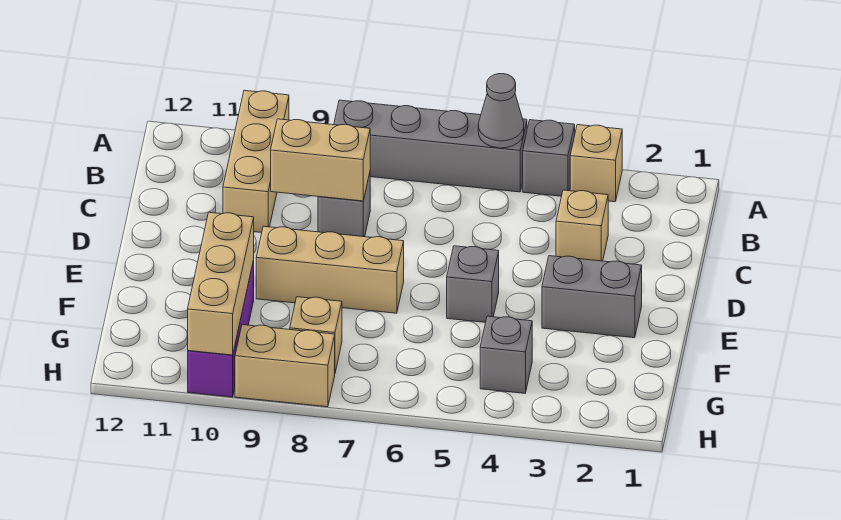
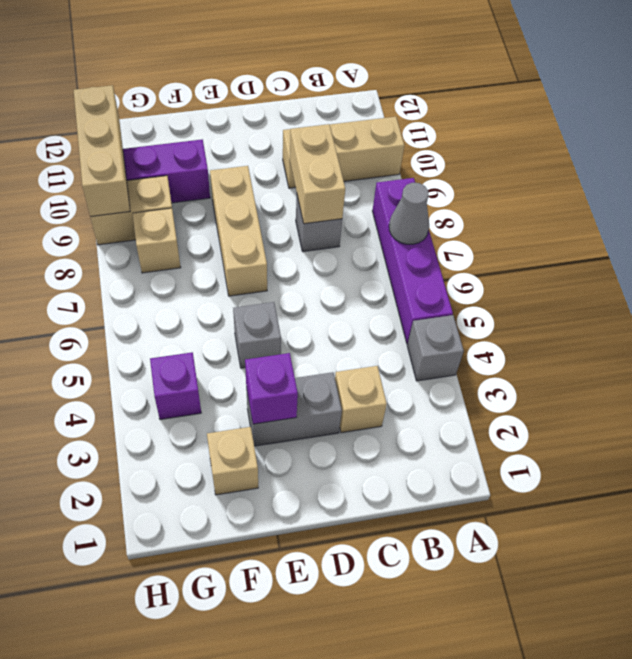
tan brick A3 level 1 -> tan brick F2 level 1
grey brick A5:A8 level 1 -> purple brick A5:A8 level 1
grey cone A5 level 2 -> grey cone A7 level 2
grey brick E2:E3 level 1 -> grey brick D3:E3 level 1
none -> purple brick E3 level 2
tan brick F10:H10 level 2 -> tan brick H9:H11 level 2
grey brick G4 level 1 -> purple brick G4 level 1
tan brick H8:H9 level 1 -> tan brick G9:H9 level 1

